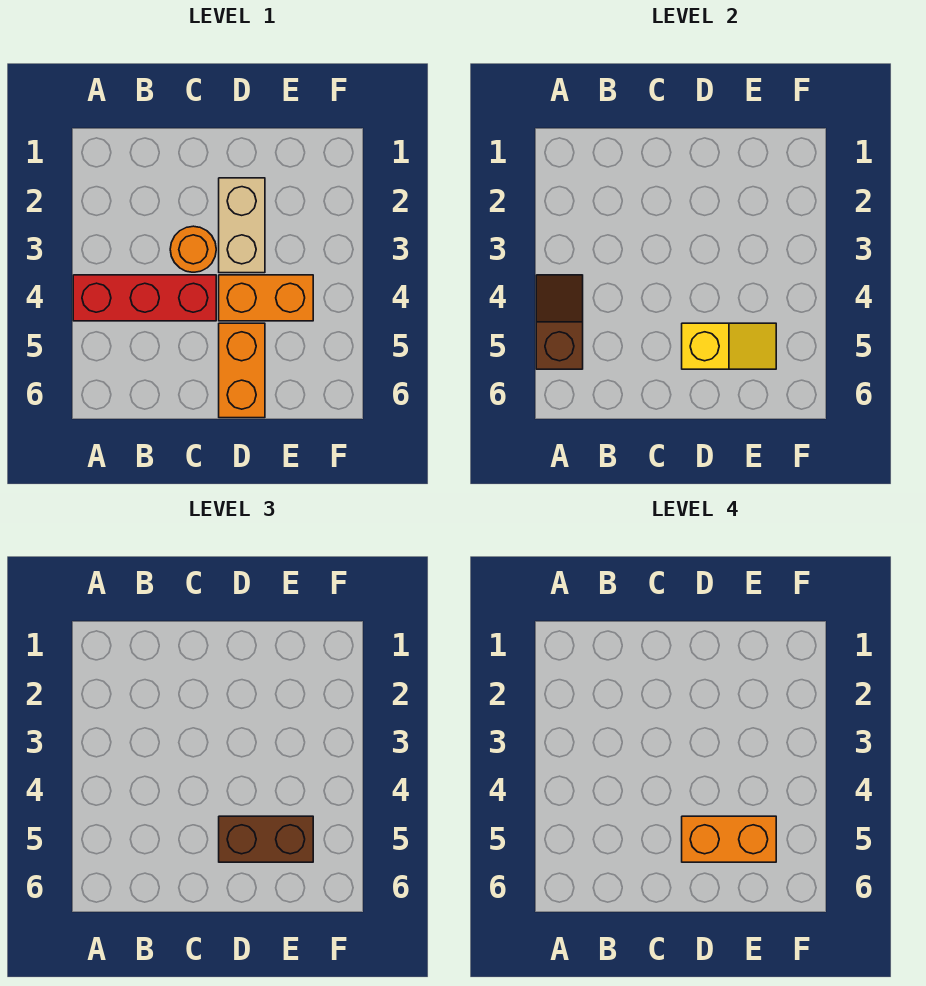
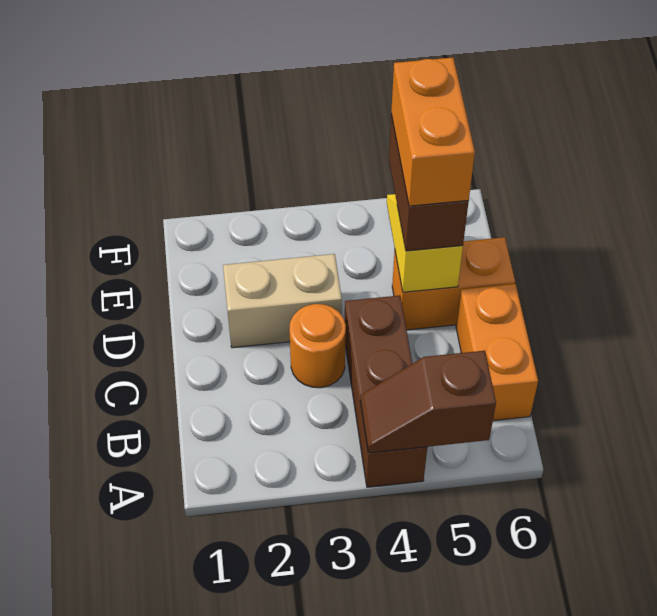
red brick A4:C4 level 1 -> brown brick A4:C4 level 1
orange brick D4:E4 level 1 -> orange brick B6:C6 level 1

